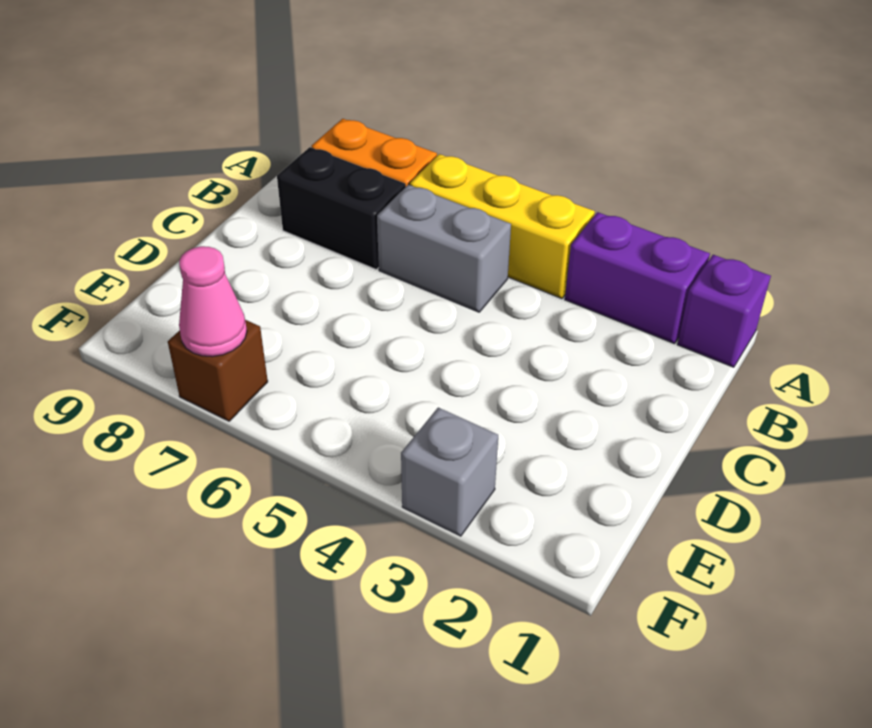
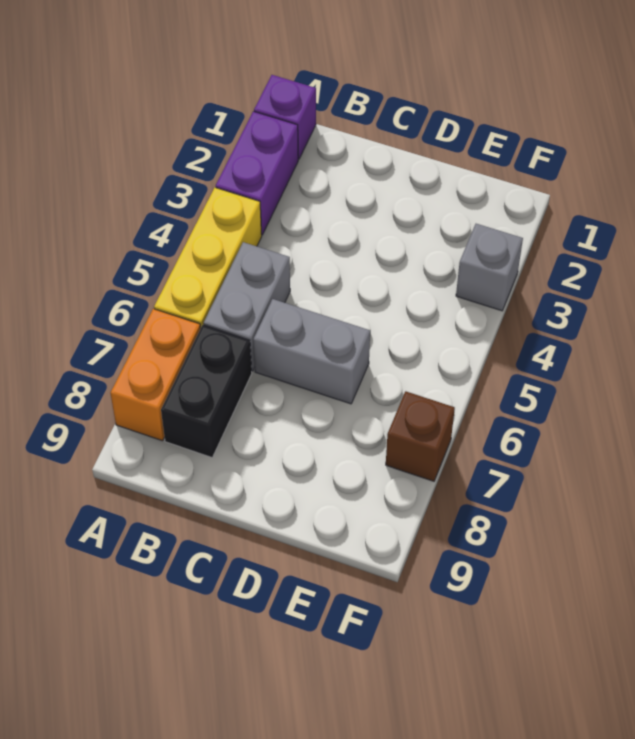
none -> grey brick C6:D6 level 1
pink cone F7 level 2 -> none

